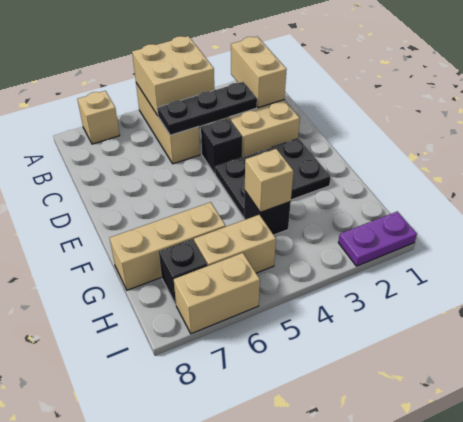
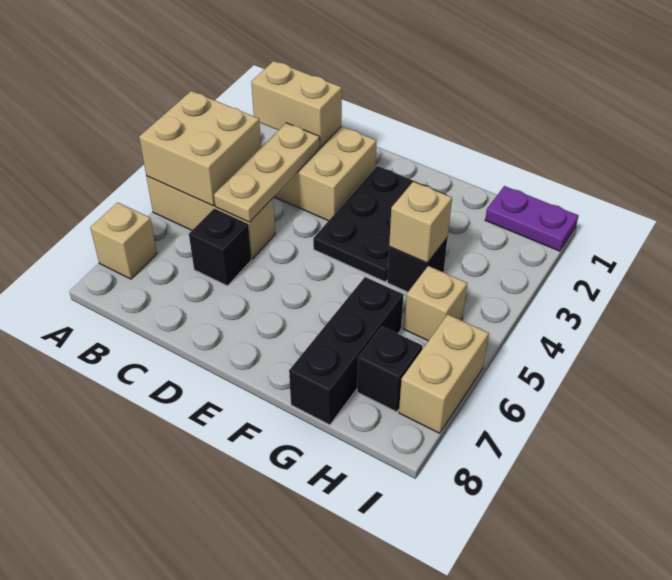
black plate C3:C5 level 2 -> tan plate C3:C5 level 2
black brick D4 level 1 -> black brick C6 level 1
tan brick G6:G8 level 1 -> black brick G6:G8 level 1
tan brick H5:H6 level 1 -> tan brick H5 level 1
purple plate I1:I2 level 1 -> purple plate H1:I1 level 1

